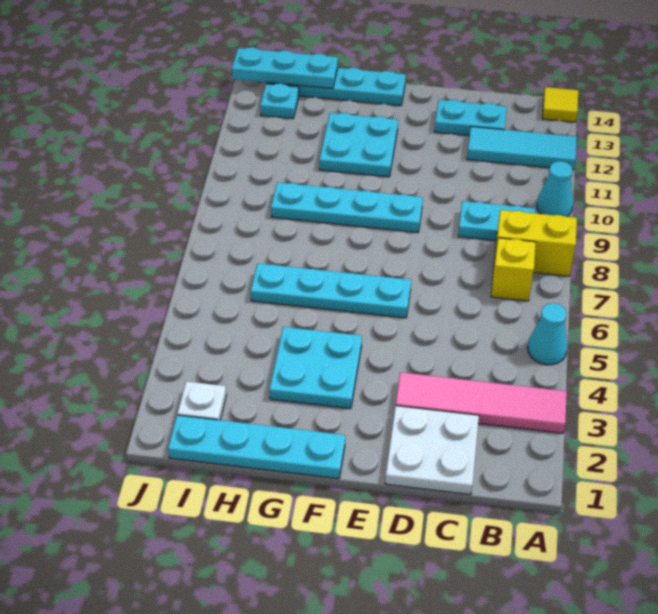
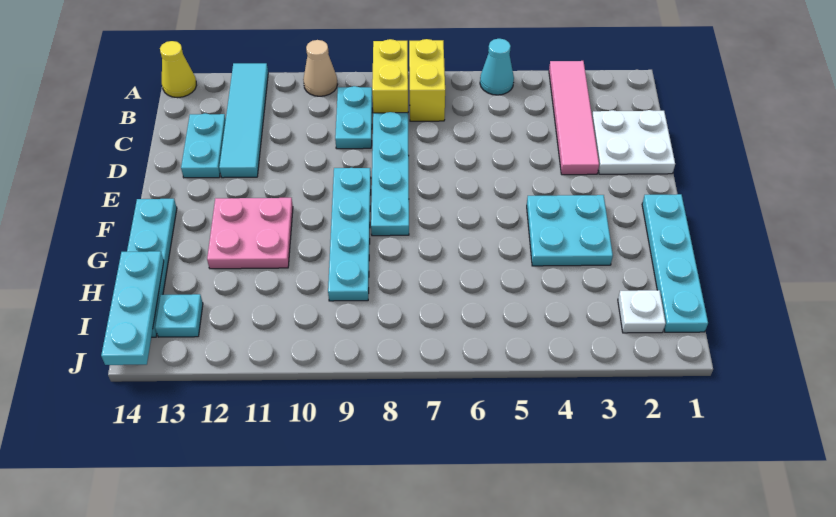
cyan cone A10 level 1 -> tan cone A10 level 1
cyan tile A12:C12 level 1 -> cyan tile A12:D12 level 1
yellow tile A14 level 1 -> yellow cone A14 level 1
yellow brick B7 level 1 -> yellow brick A7:B7 level 1
cyan plate E6:H6 level 1 -> cyan plate C8:F8 level 1
cyan plate F11:G12 level 1 -> pink plate F11:G12 level 1

